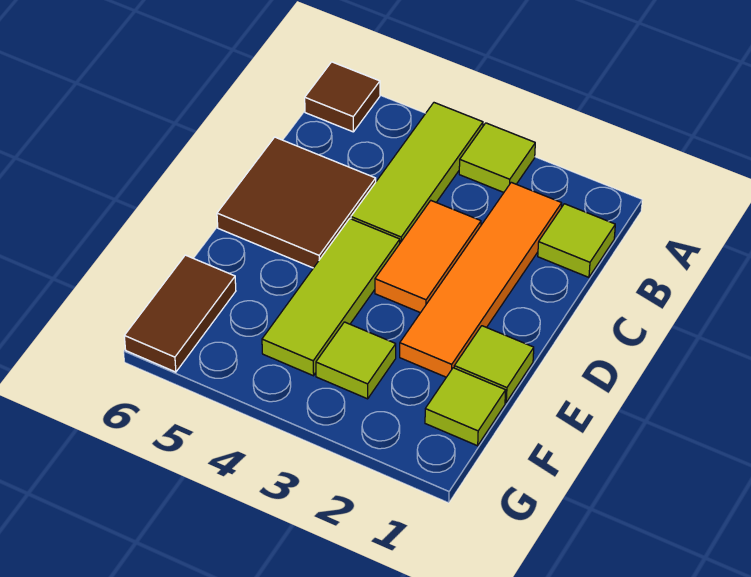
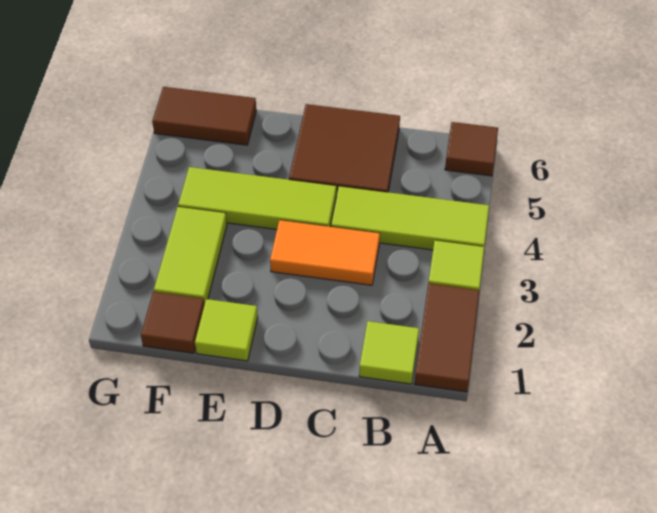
none -> brown tile A1:A2 level 1
orange tile B2:E2 level 1 -> none
lime tile F1 level 1 -> brown tile F1 level 1
lime tile F3 level 1 -> lime tile F2:F3 level 1

